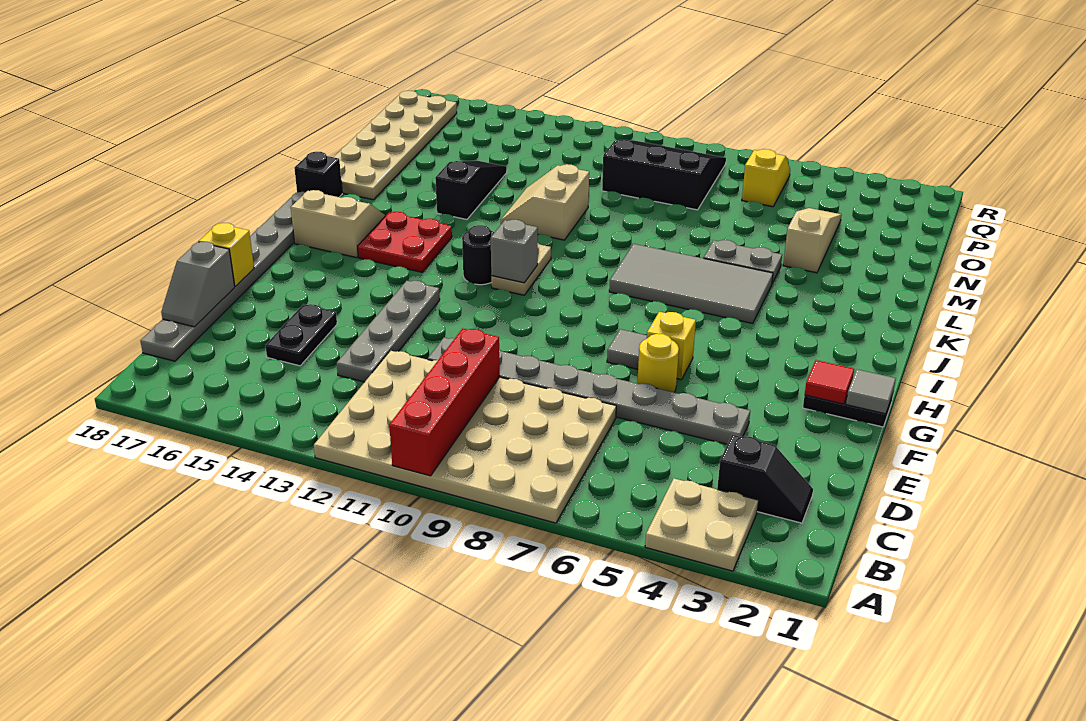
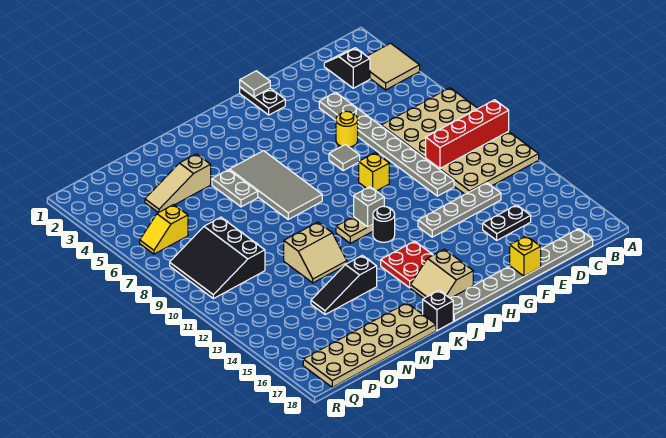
tan plate A3:B4 level 1 -> tan tile A3:B4 level 1
grey slope D18:E18 level 2 top E -> none
red tile G2 level 2 -> none
yellow brick G6 level 1 -> yellow brick G9 level 1

